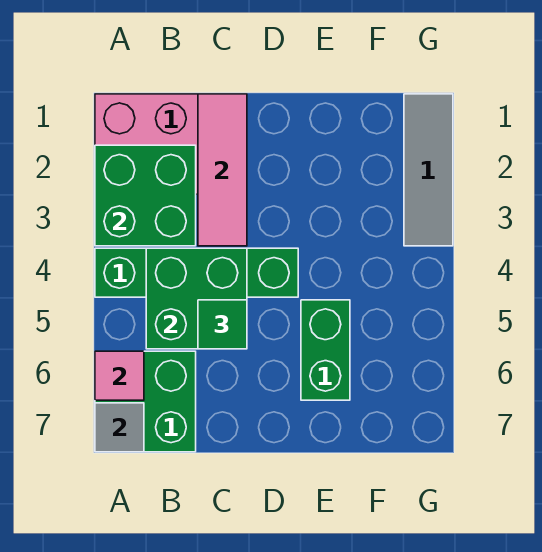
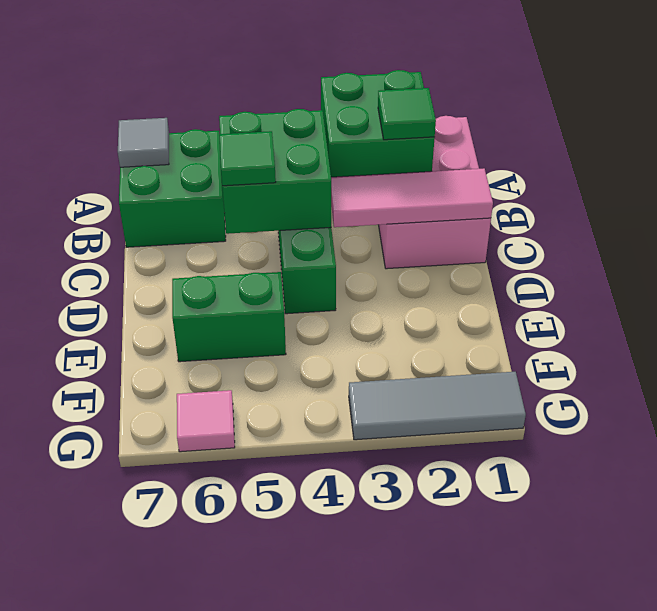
pink tile A6 level 2 -> pink tile G6 level 1
none -> green tile B2 level 3

